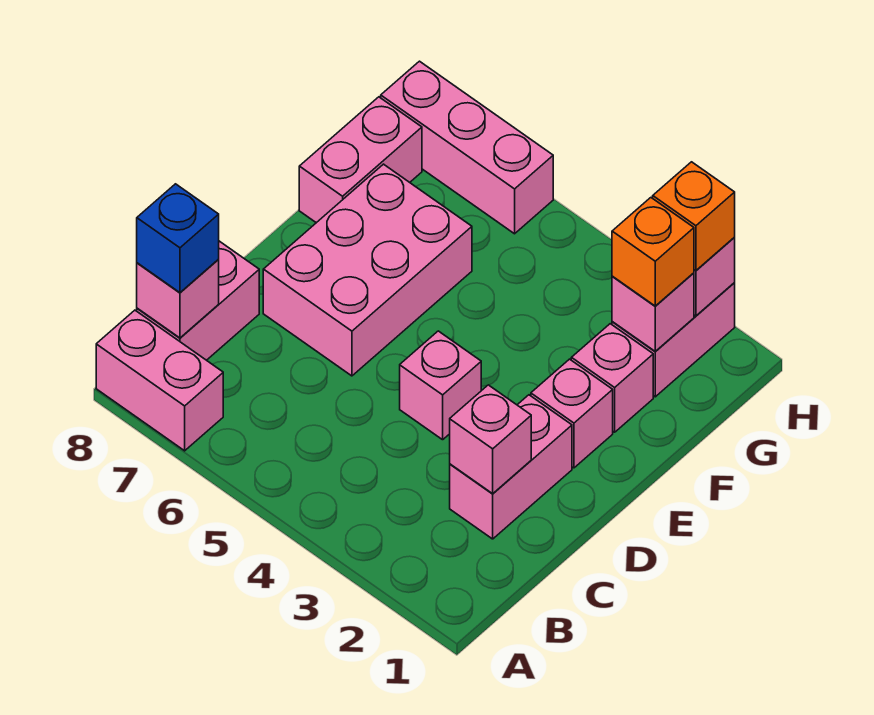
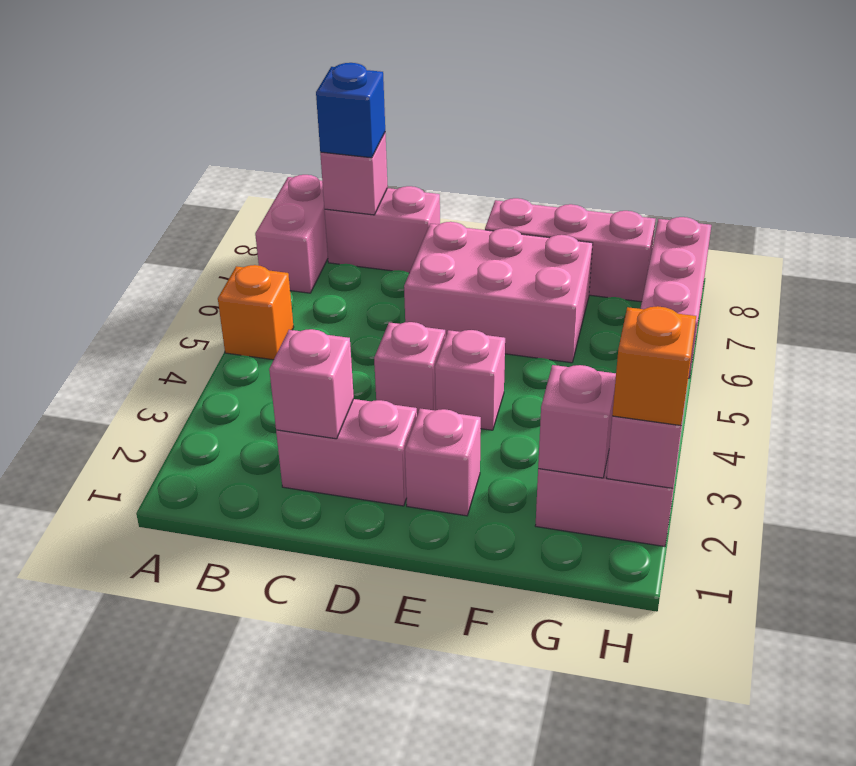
pink brick F2 level 1 -> pink brick E4 level 1
pink brick F8:G8 level 1 -> pink brick E8:G8 level 1
orange brick G2 level 3 -> orange brick A5 level 1

